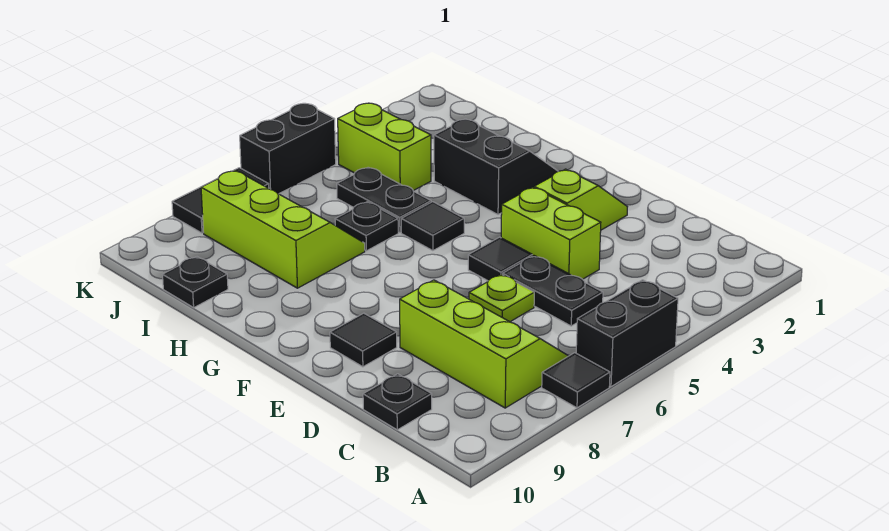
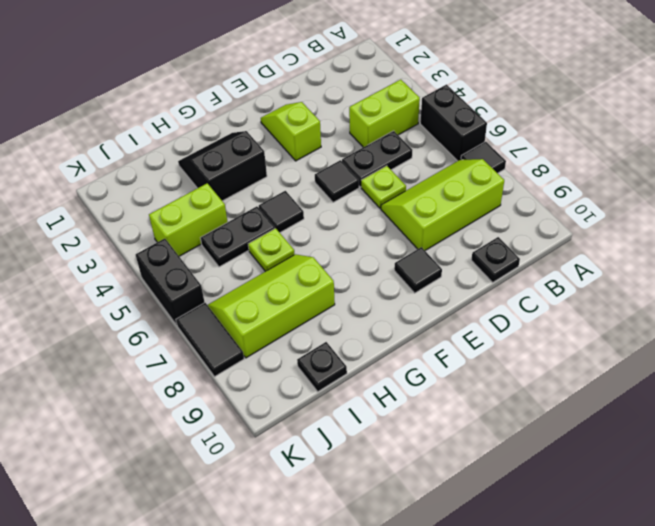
lime brick D4:E4 level 1 -> lime brick B4:C4 level 1
black plate H6 level 1 -> lime plate H6 level 1

